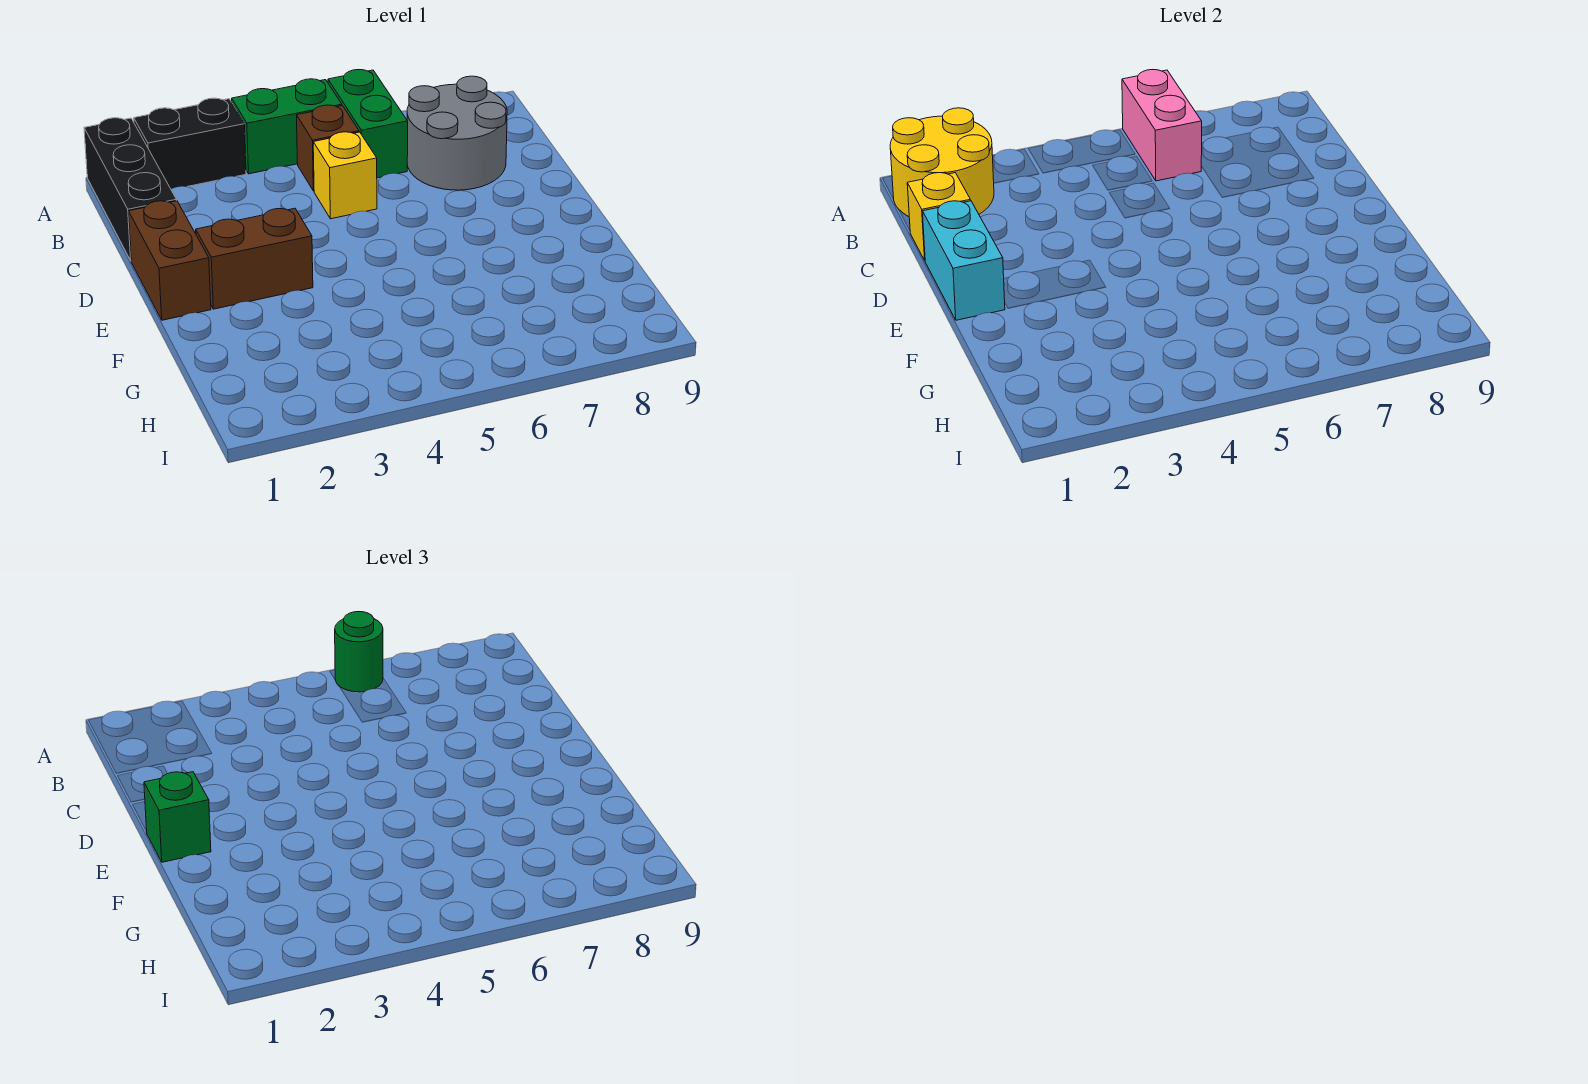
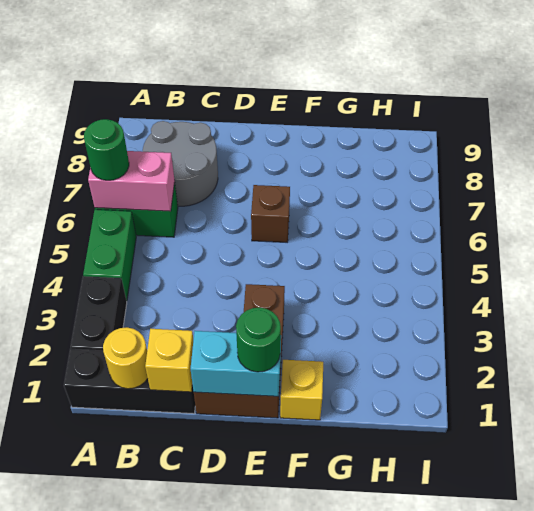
yellow round brick A1:B2 level 2 -> yellow round brick B1 level 2
brown brick B5 level 1 -> brown brick E6 level 1
yellow brick C5 level 1 -> yellow brick F1 level 1
green brick E1 level 3 -> green round brick E1 level 3

